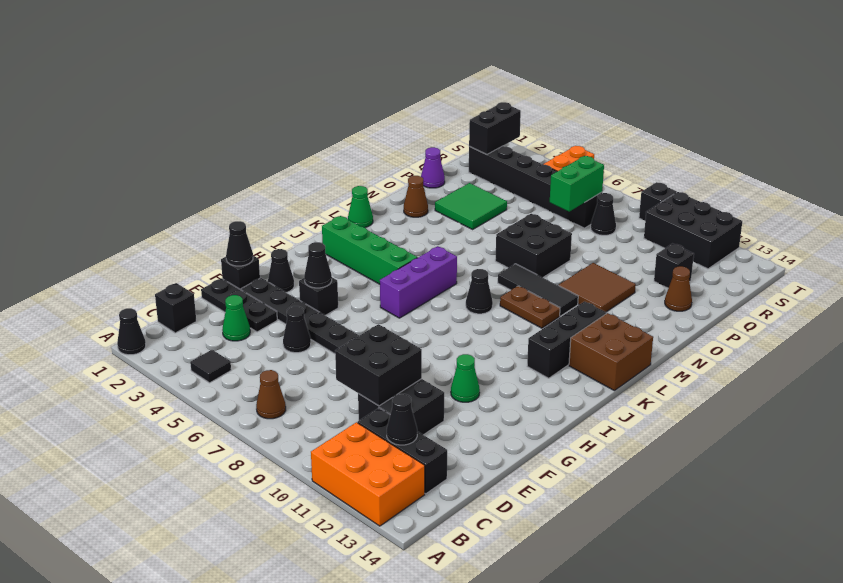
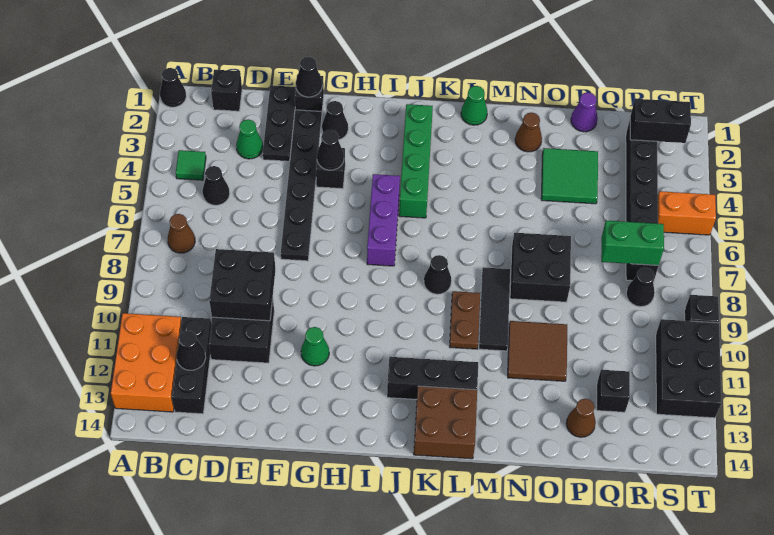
black tile B4 level 1 -> green tile B4 level 1
black cone E5 level 1 -> black cone C5 level 1
purple brick I6:K6 level 1 -> purple brick I5:I7 level 1

